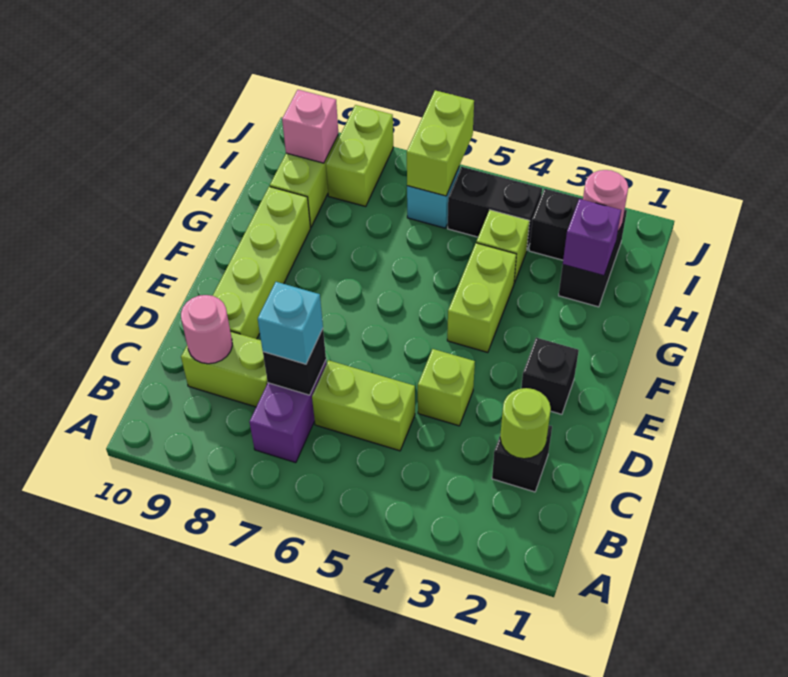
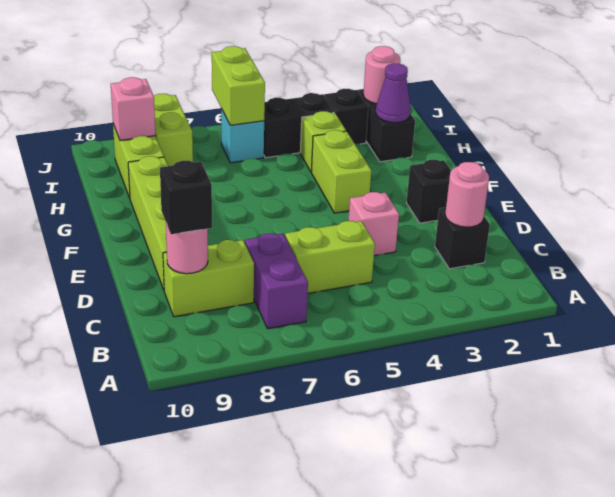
lime round brick C2 level 2 -> pink round brick C2 level 2
black brick C7 level 2 -> black brick C9 level 3
cyan brick C7 level 3 -> none
lime brick D4 level 1 -> pink brick D4 level 1
purple brick H2 level 2 -> purple cone H2 level 2

